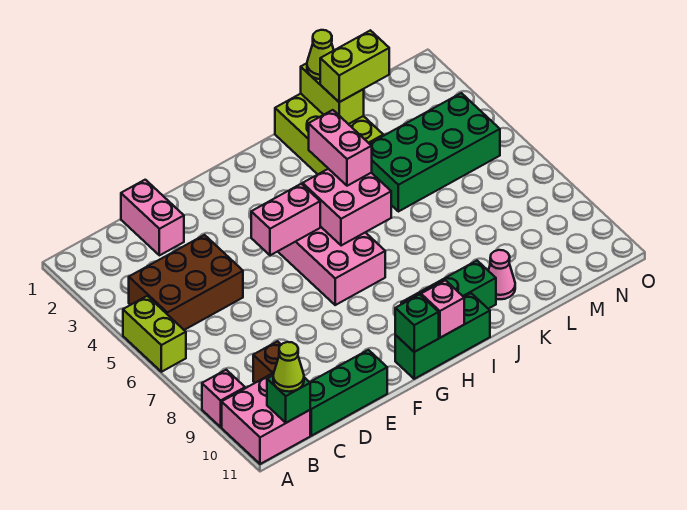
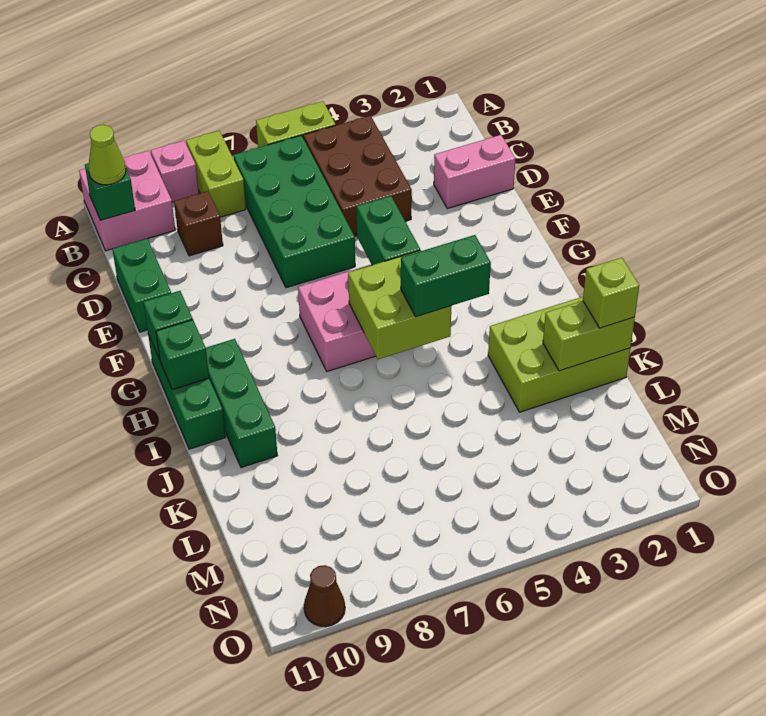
green brick C11:E11 level 1 -> green brick D11:E11 level 1
pink brick F5:G5 level 2 -> green brick F5:G5 level 2
pink brick H5:I6 level 2 -> lime brick H5:I6 level 2
pink brick H11 level 2 -> green brick H11 level 2
pink brick I4:I5 level 3 -> green brick I4:I5 level 3
lime cone K1 level 3 -> lime brick K1 level 3
lime brick K2:L2 level 3 -> lime brick A8:B8 level 1
green brick K4:N5 level 1 -> green brick B6:E7 level 1
pink cone K10 level 1 -> none
none -> brown cone O10 level 1

